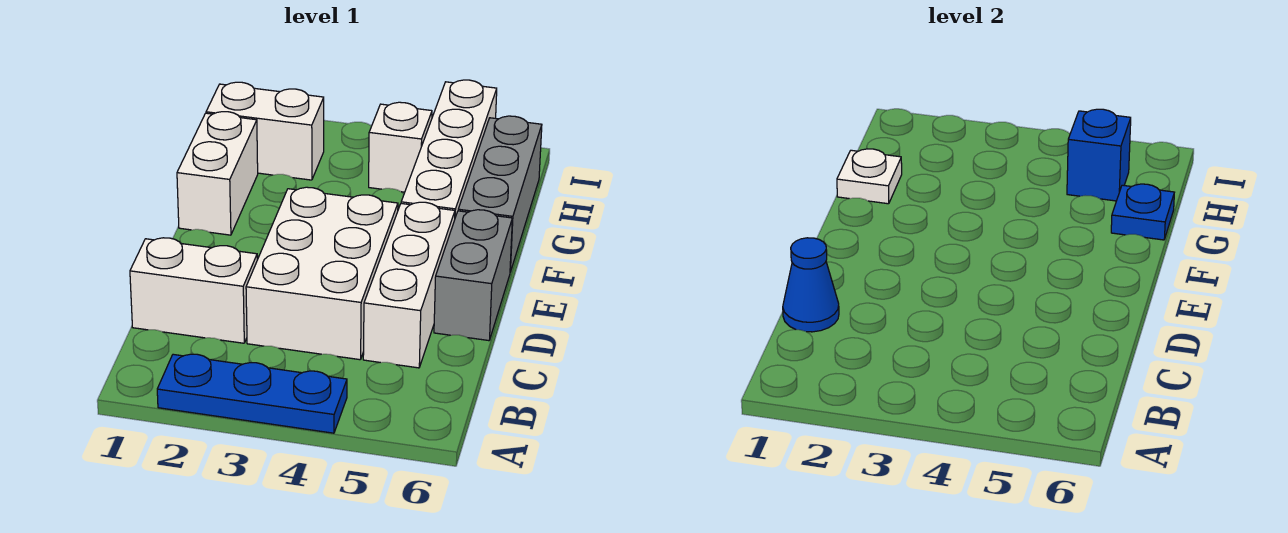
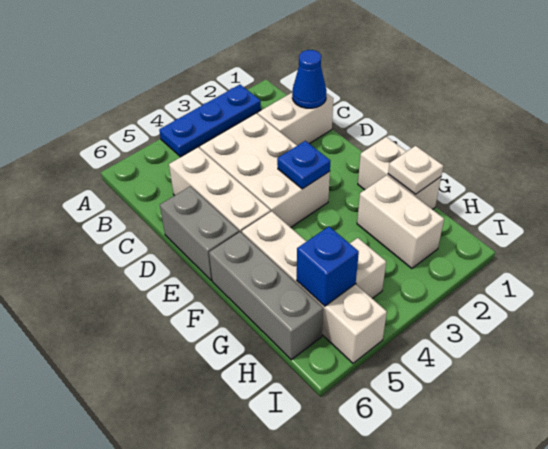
blue plate G6 level 2 -> blue plate E3 level 2
white brick H1:H2 level 1 -> white brick G2:H2 level 1

